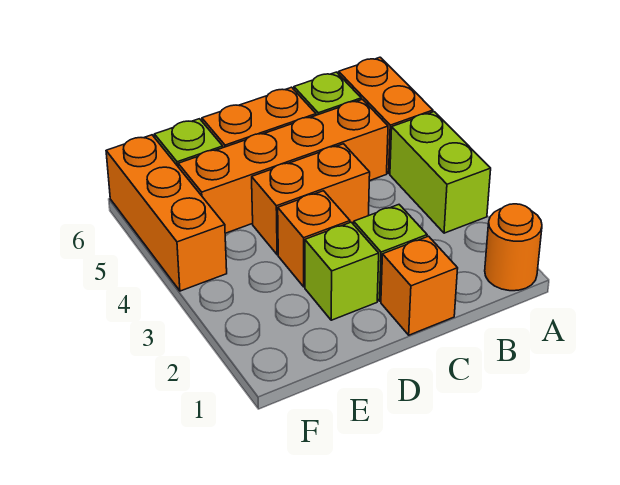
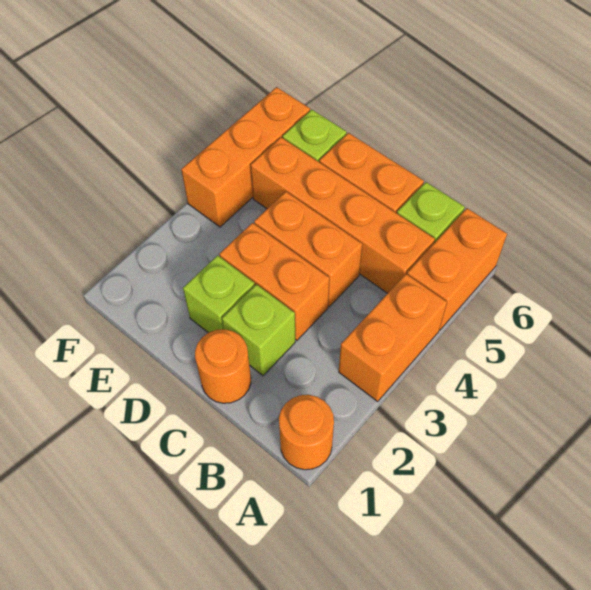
lime brick A3:A4 level 1 -> orange brick A3:A4 level 1
orange brick C1 level 1 -> orange round brick C1 level 1
orange brick D3 level 1 -> orange brick C3:D3 level 1

